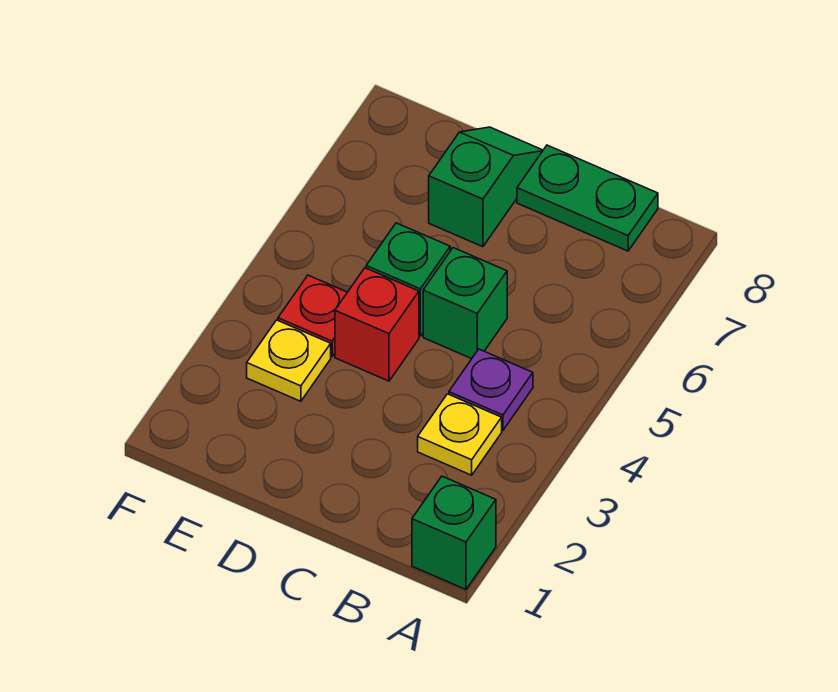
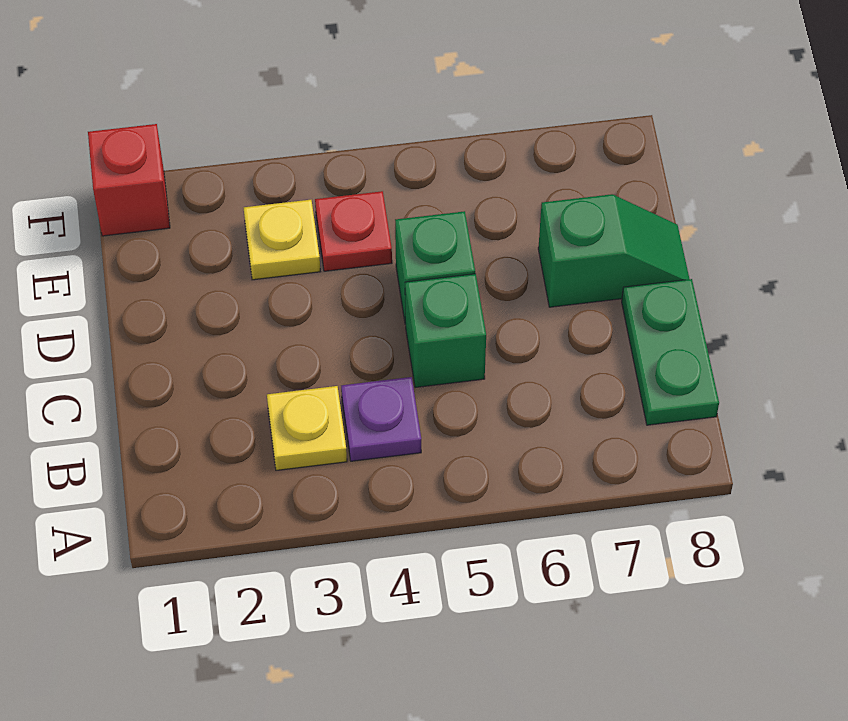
green brick A1 level 1 -> none
red brick D4 level 1 -> red brick F1 level 1

